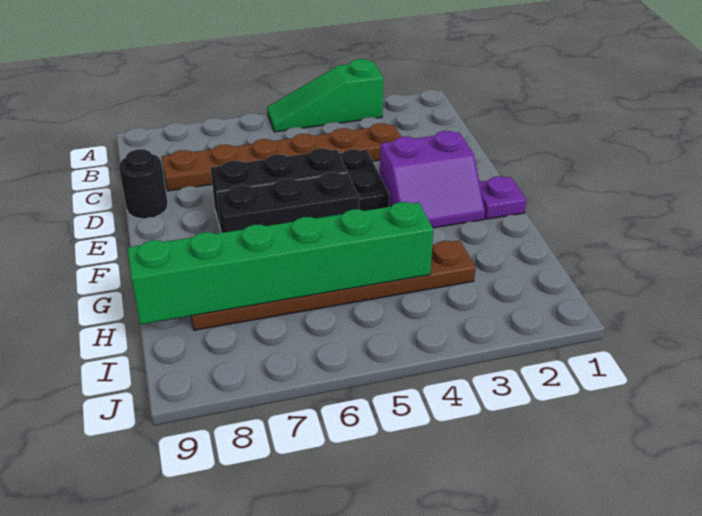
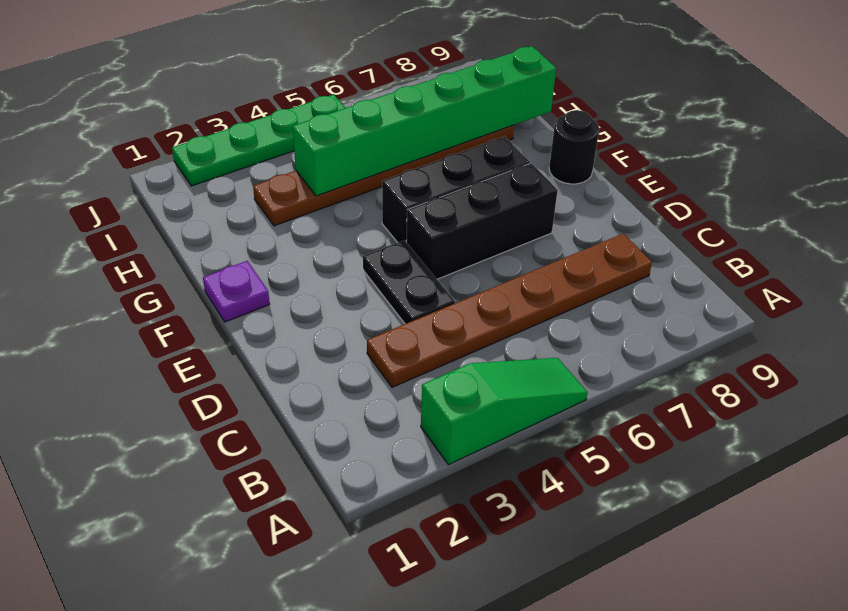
black round brick D9 level 1 -> black round brick F9 level 1
purple slope E2:F3 level 1 top E -> none
none -> green plate J2:J5 level 1

